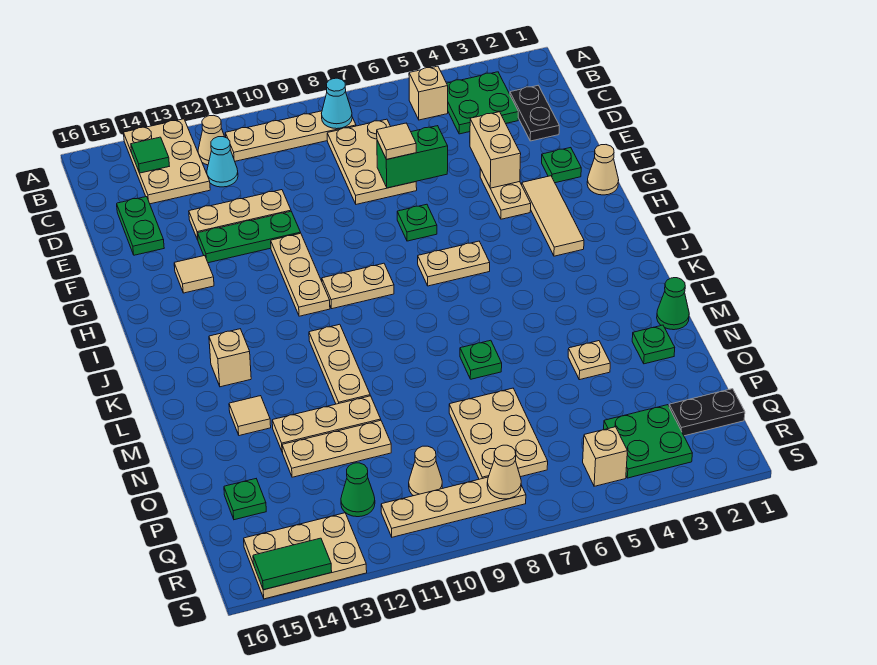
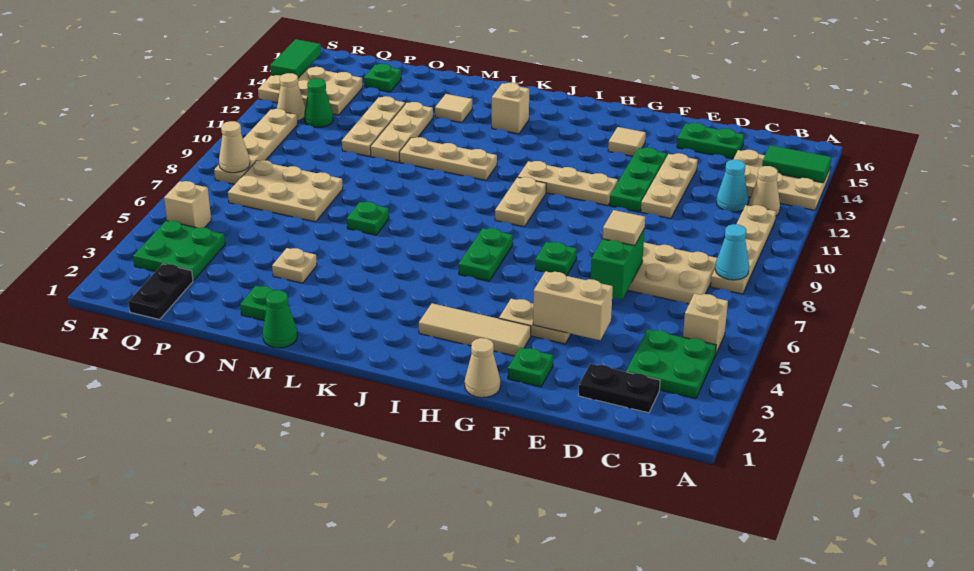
green tile B14 level 2 -> green tile A14:B14 level 2
tan plate I6:I7 level 1 -> green plate I6:I7 level 1
tan cone Q10 level 1 -> tan cone R12 level 1
tan plate R13:S15 level 1 -> tan plate Q13:S14 level 1

